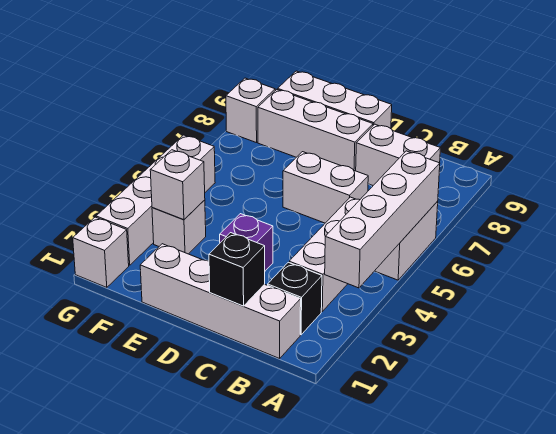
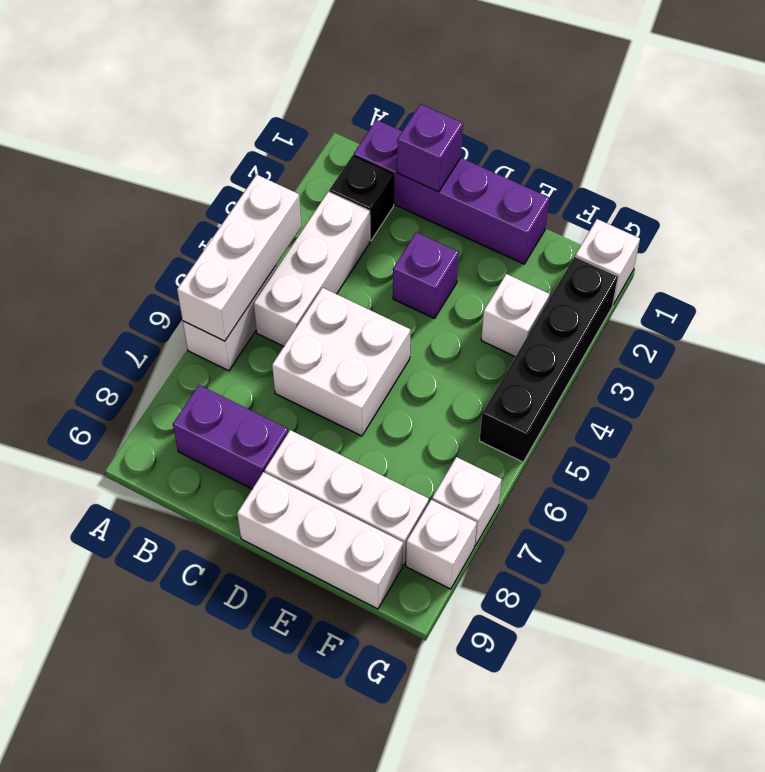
white brick A3:A6 level 2 -> white brick A4:A6 level 2
white brick B1:E1 level 1 -> purple brick B1:E1 level 1
white brick B8:C8 level 1 -> purple brick B8:C8 level 1
black brick C1 level 2 -> purple brick C1 level 2
white brick C6:D6 level 1 -> white brick C5:D6 level 1
white brick F3 level 2 -> white brick G7 level 1
white brick G2:G5 level 1 -> black brick G2:G5 level 1

